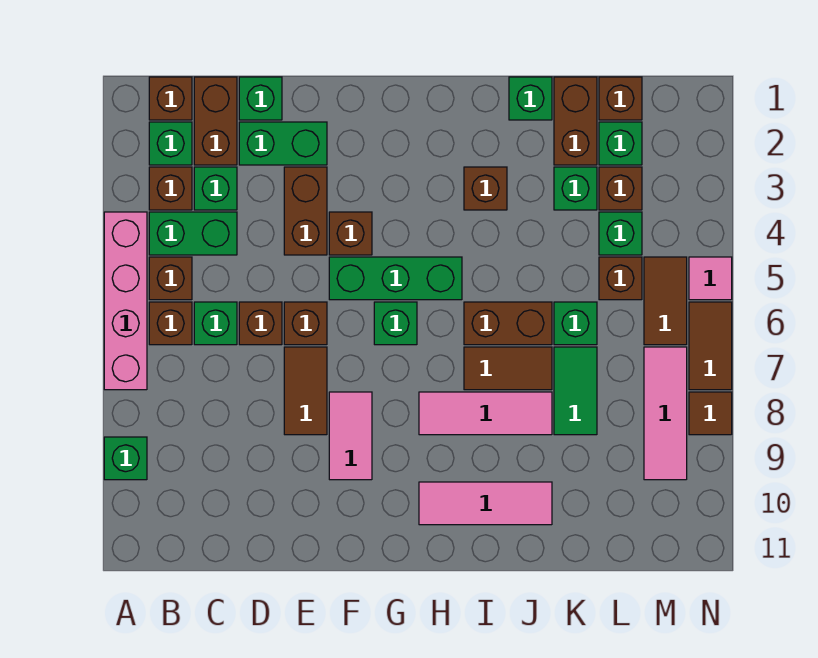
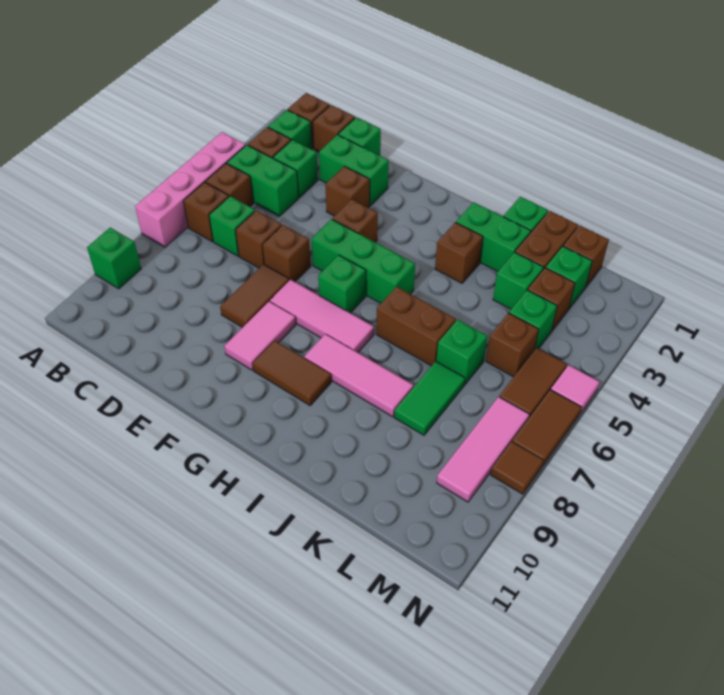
brown brick C1:C2 level 1 -> brown brick C1 level 1
brown brick E3:E4 level 1 -> brown brick E3 level 1
pink tile H10:J10 level 1 -> pink tile F7:H7 level 1
none -> green brick I2:J2 level 1
brown tile I7:J7 level 1 -> brown tile G9:H9 level 1

